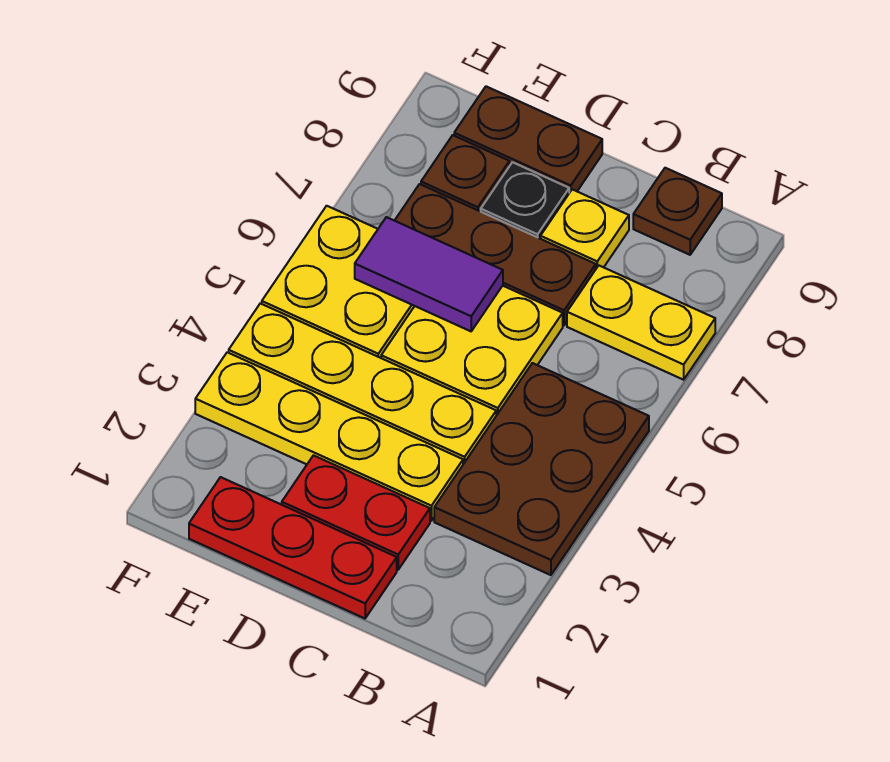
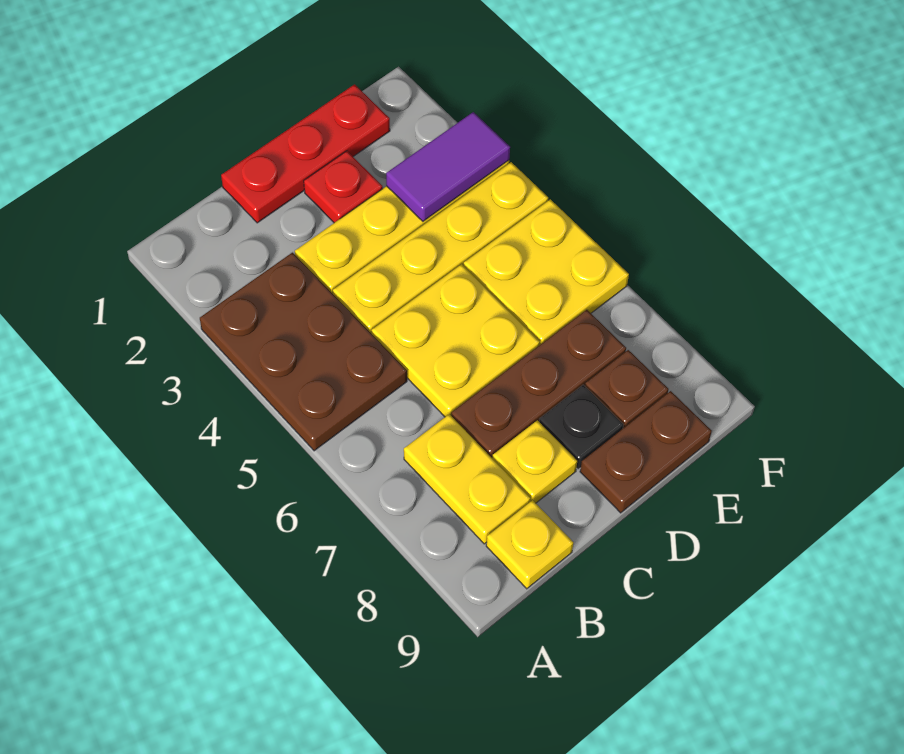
yellow plate A7:B7 level 1 -> yellow plate B7:B8 level 1
brown plate B9 level 1 -> yellow plate B9 level 1
red plate C2:D2 level 1 -> red plate D2 level 1
purple tile D6:E6 level 2 -> purple tile E3:F3 level 2

